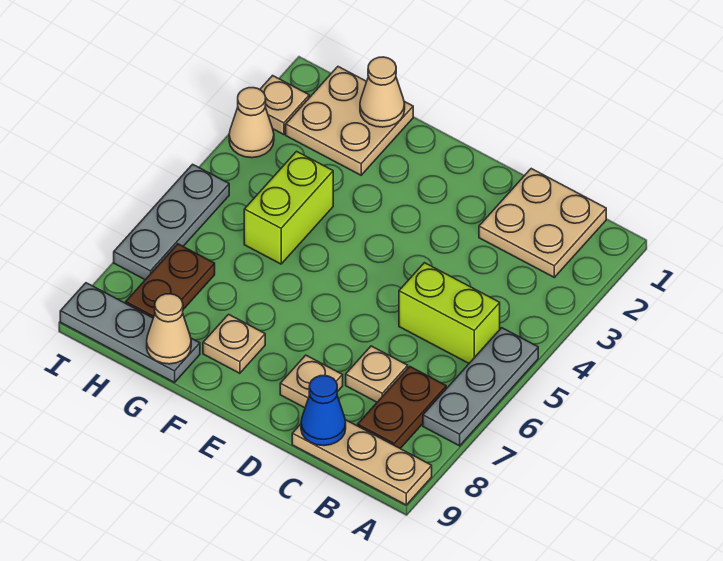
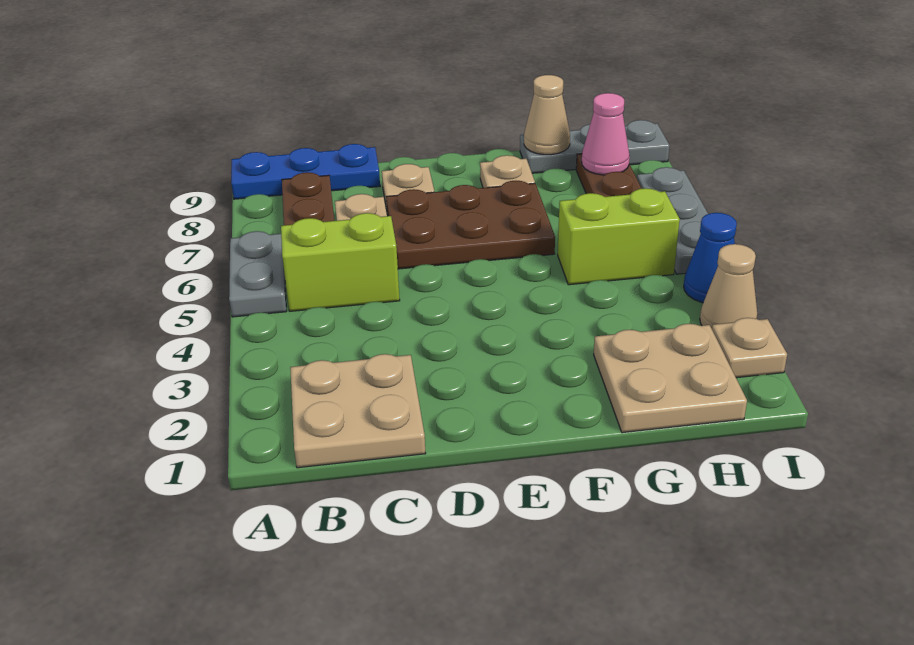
grey plate A5:A7 level 1 -> grey plate A5:A6 level 1
tan plate A9:C9 level 1 -> blue plate A9:C9 level 1
blue cone C9 level 2 -> blue cone I4 level 1
none -> brown plate D6:F7 level 1
tan cone G1 level 2 -> none
lime brick G4:G5 level 1 -> lime brick G5:H5 level 1
none -> pink cone H8 level 2

